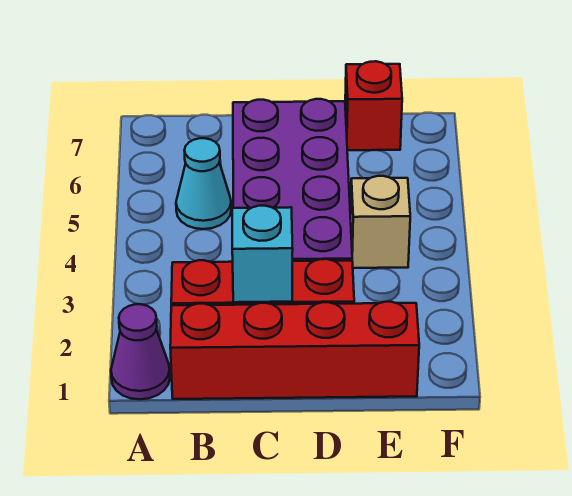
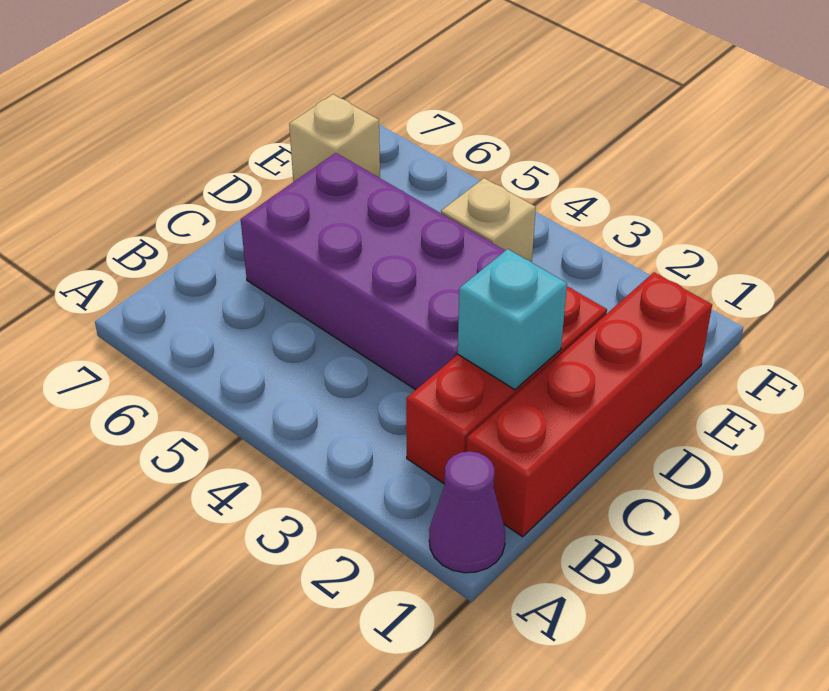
cyan cone B5 level 1 -> none
red brick E7 level 1 -> tan brick E7 level 1

